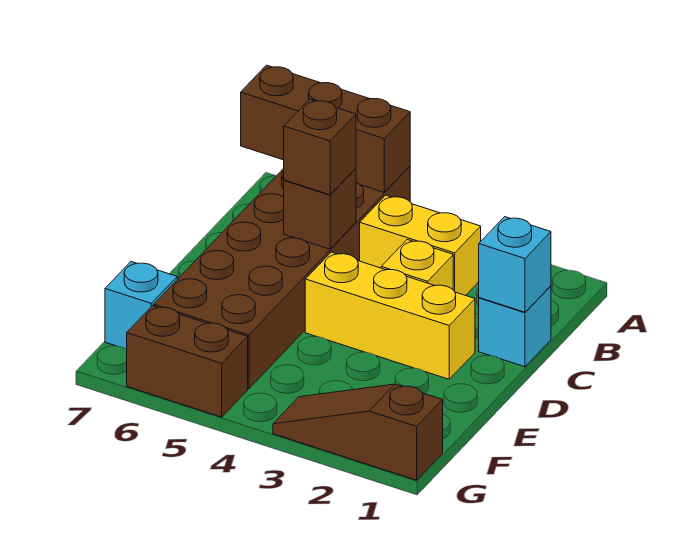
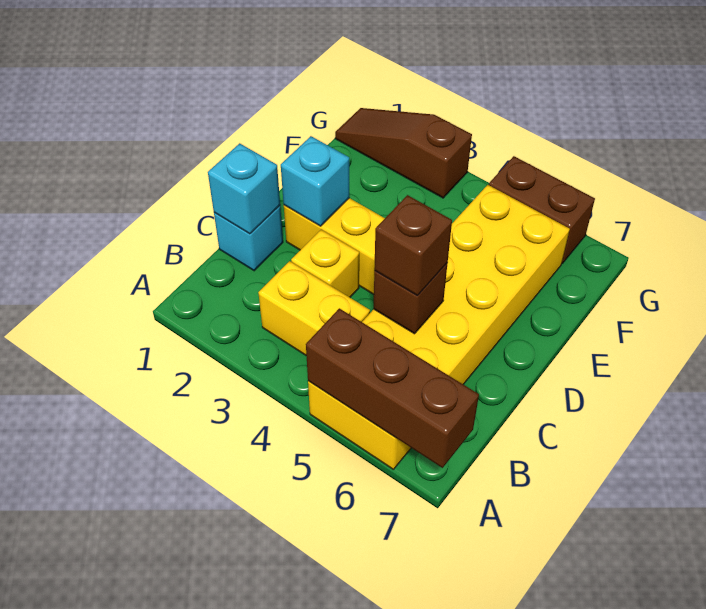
brown brick A5:F6 level 1 -> yellow brick A5:F6 level 1
cyan brick F7 level 1 -> cyan brick D2 level 2
brown slope G1:G3 level 1 top 1 -> brown slope G1:G3 level 1 top 3

